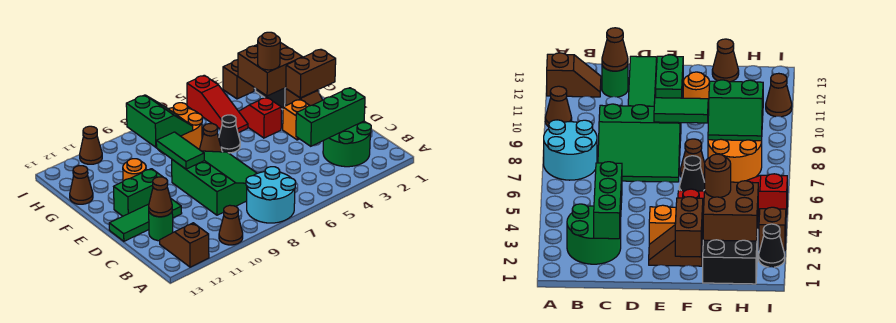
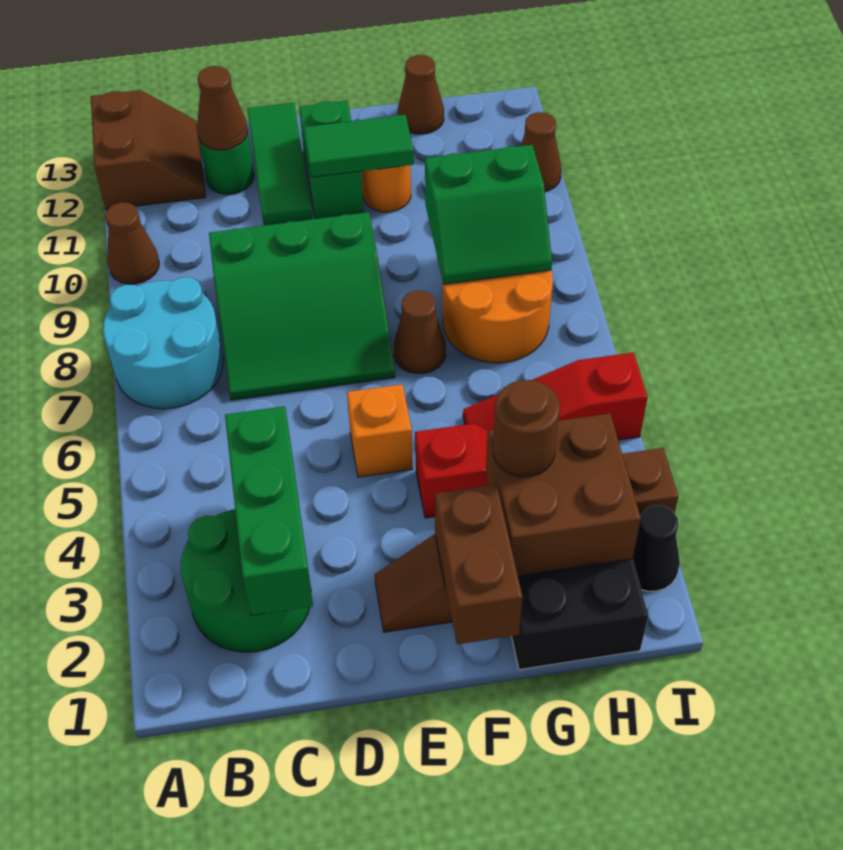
brown slope A12:B12 level 1 top A -> brown slope A12:B13 level 1 top A
orange brick E3 level 1 -> orange brick E5 level 1
green tile E9:F9 level 2 -> green tile E11:F11 level 2
black cone F6 level 1 -> none

